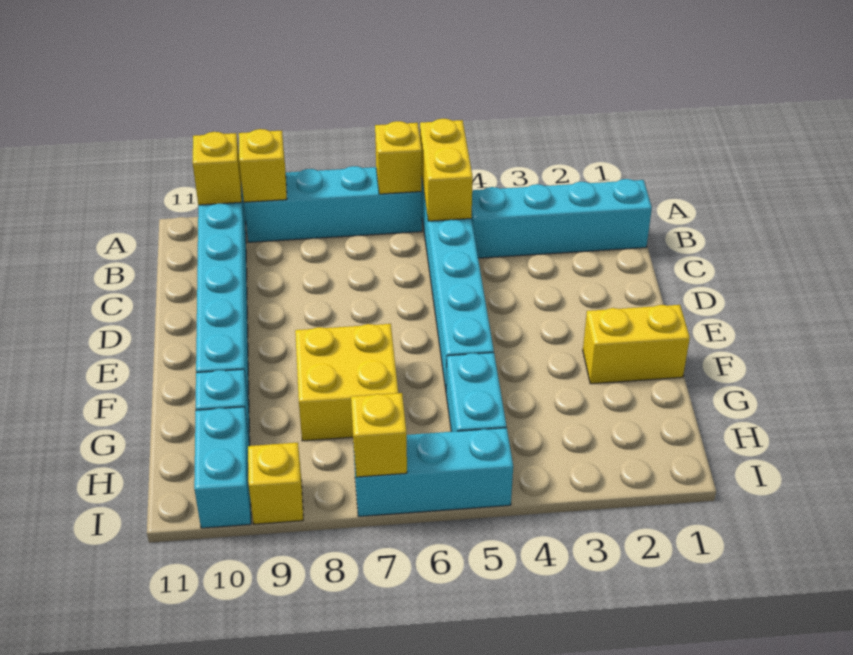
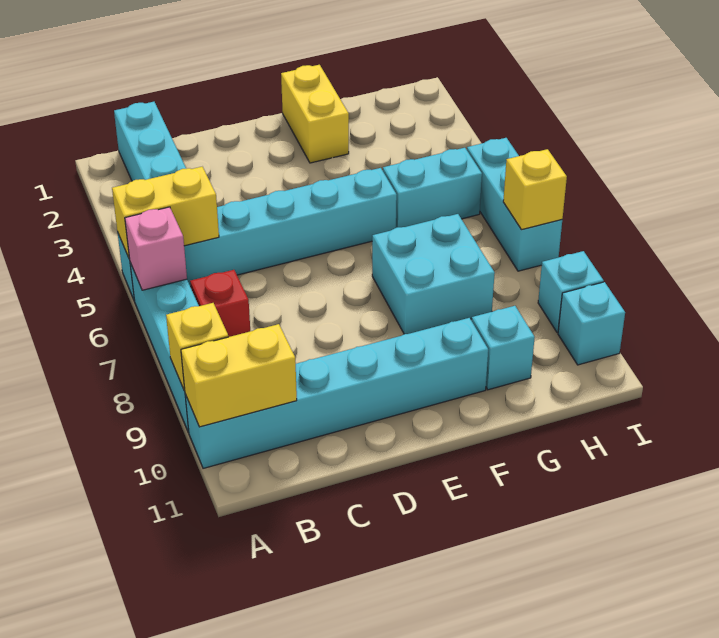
yellow brick A6 level 2 -> pink brick A6 level 2
yellow brick A10 level 2 -> yellow brick A10:B10 level 2
none -> red brick B7 level 1
yellow brick F7:G8 level 1 -> cyan brick F7:G8 level 1
cyan brick H10:I10 level 1 -> cyan brick I10 level 1
yellow brick I9 level 1 -> cyan brick I9 level 1

